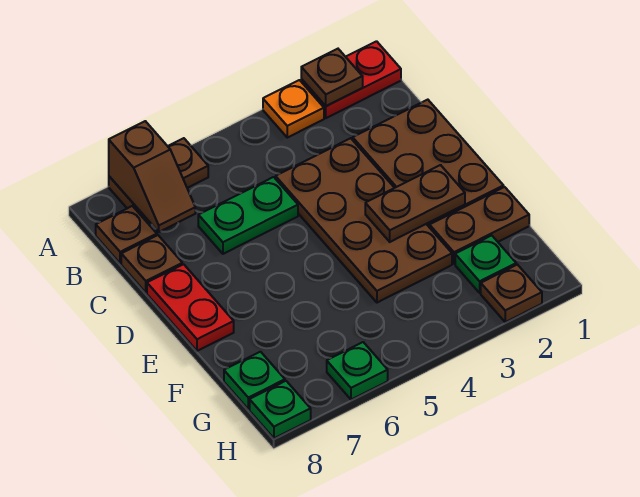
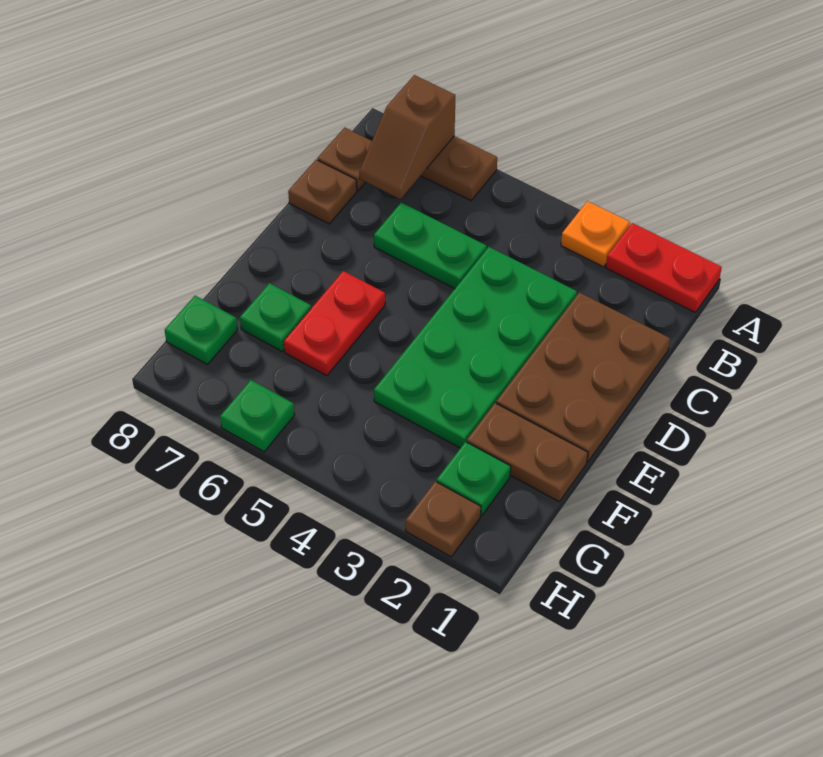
brown plate A2 level 2 -> none
brown plate C3:F4 level 1 -> green plate C3:F4 level 1
red plate D8:E8 level 1 -> red plate E6:F6 level 1
brown plate E2:E3 level 2 -> none
green plate H8 level 1 -> green plate F7 level 1

